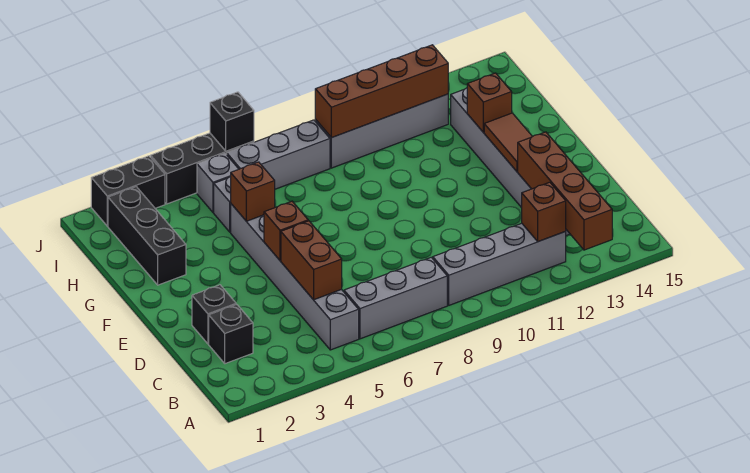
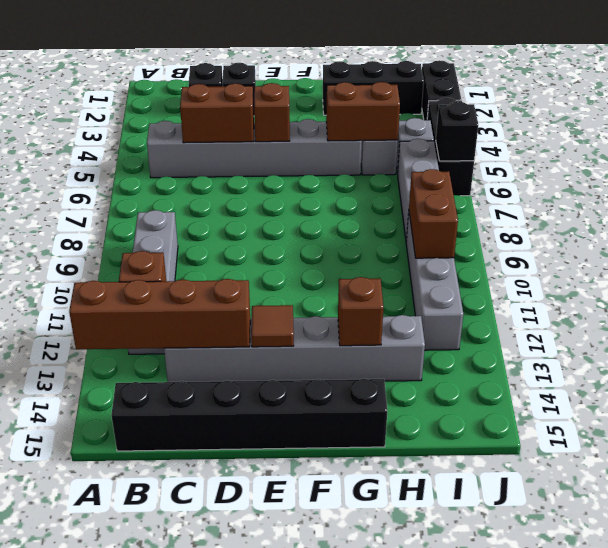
grey brick B6:B8 level 1 -> none
none -> black brick B15:G15 level 1
brown tile E13:F13 level 2 -> brown tile E13 level 2
brown brick G5 level 2 -> brown brick G5:H5 level 2
brown brick I9:I12 level 2 -> brown brick I9:I10 level 2

